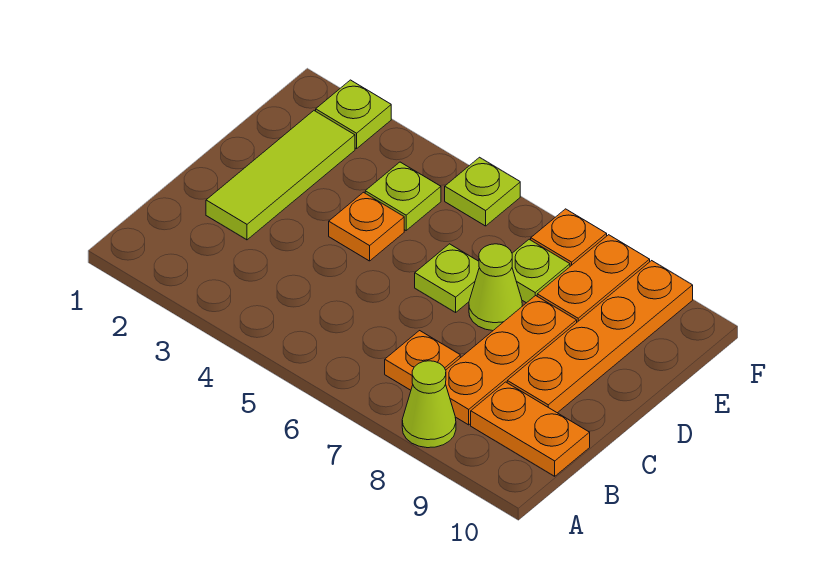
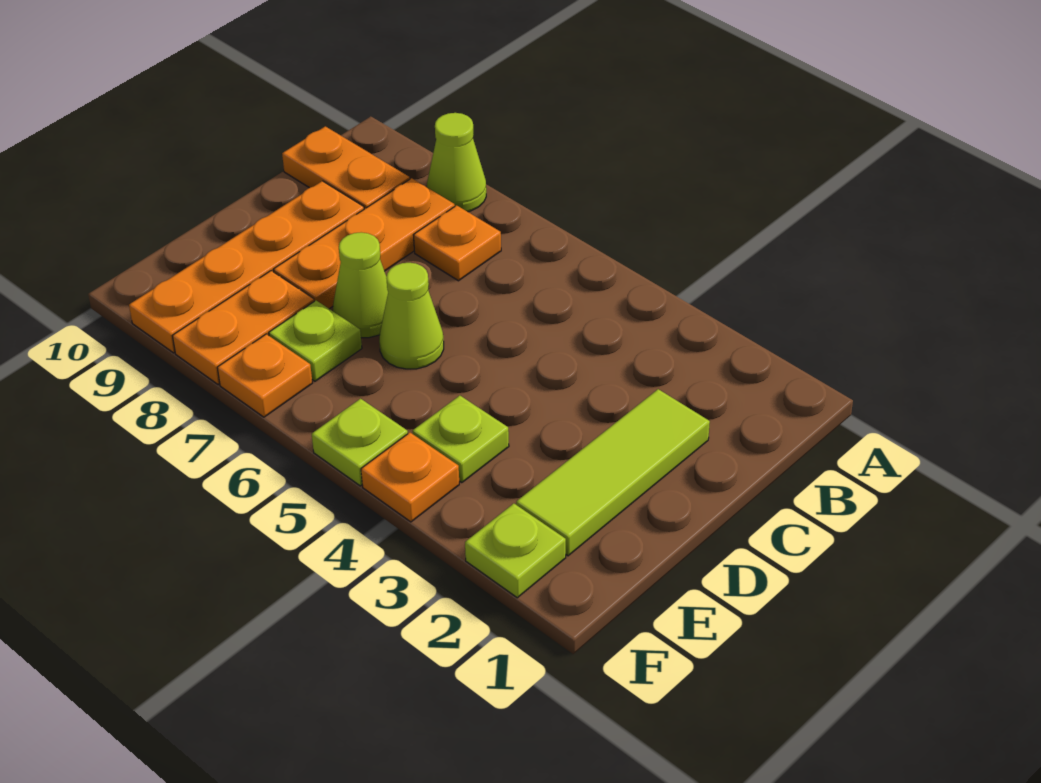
orange plate D4 level 1 -> orange plate F4 level 1
lime plate D6 level 1 -> lime cone D6 level 1

